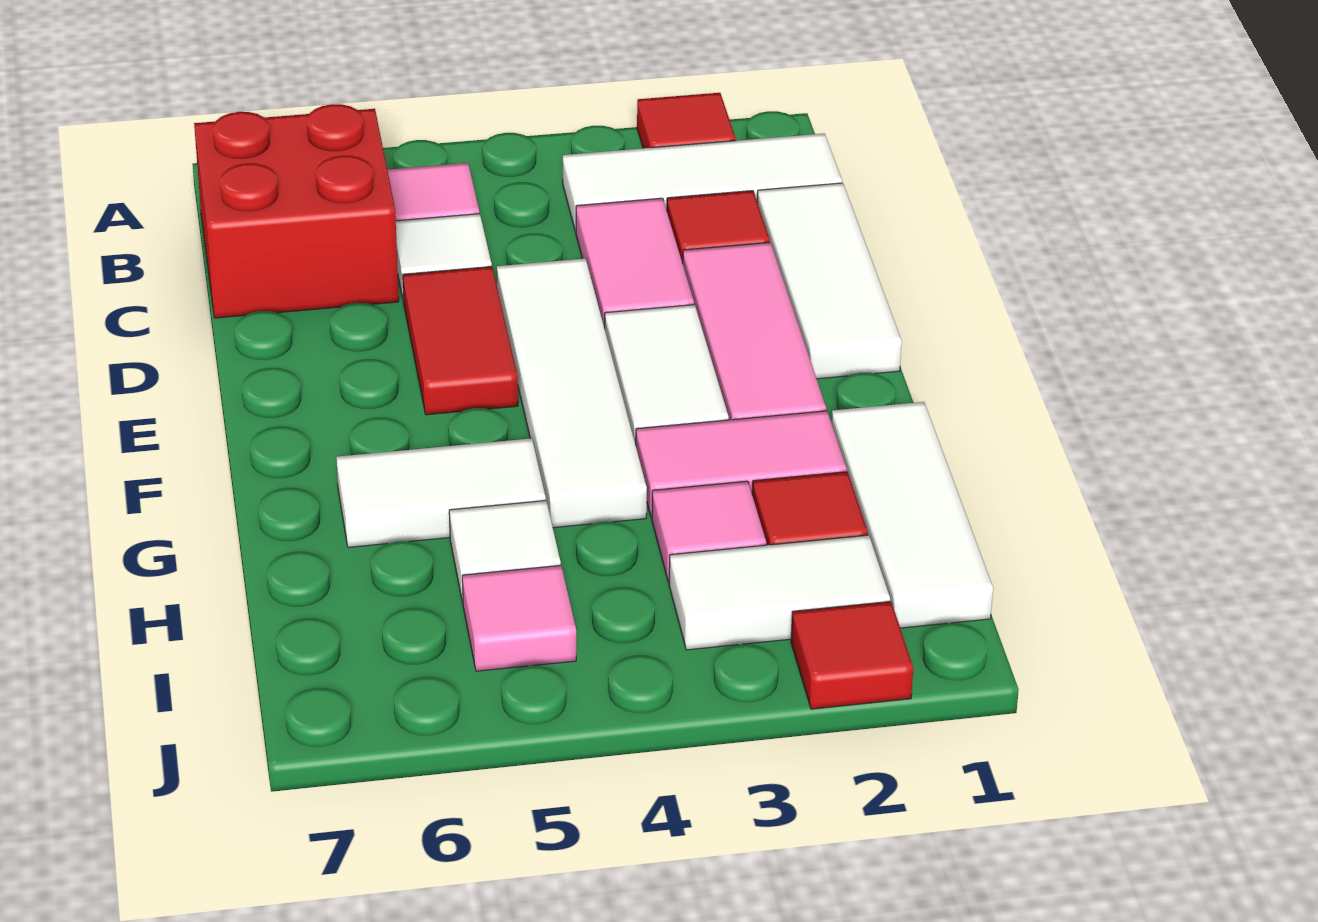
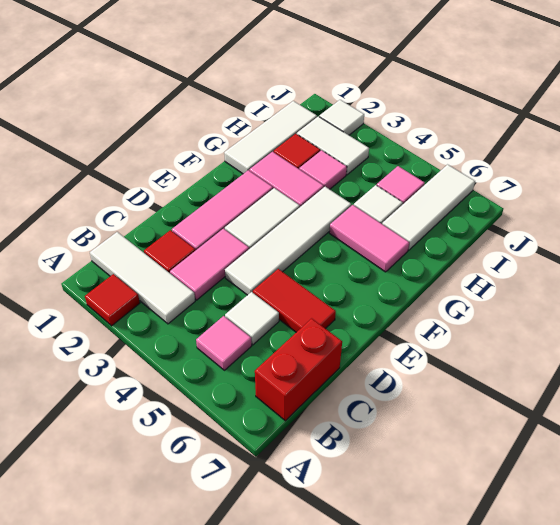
red brick B6:C7 level 1 -> red brick B7:C7 level 1
white tile C1:E1 level 1 -> white tile H6:J6 level 1
red tile D5:E5 level 1 -> red tile D5:D6 level 1
white tile G5:G6 level 1 -> pink tile G5:G6 level 1
red tile J2 level 1 -> white tile J2 level 1

